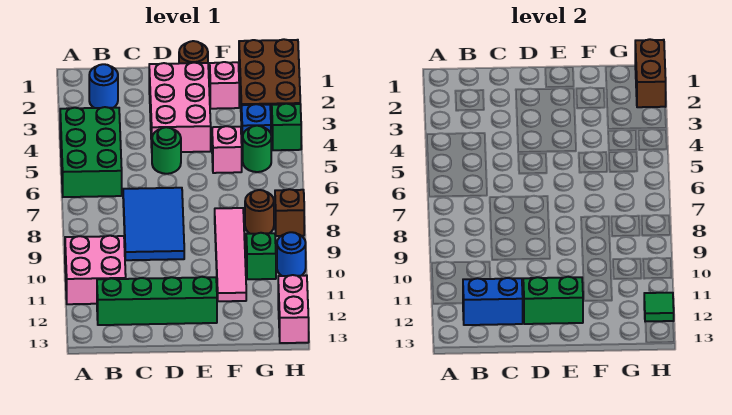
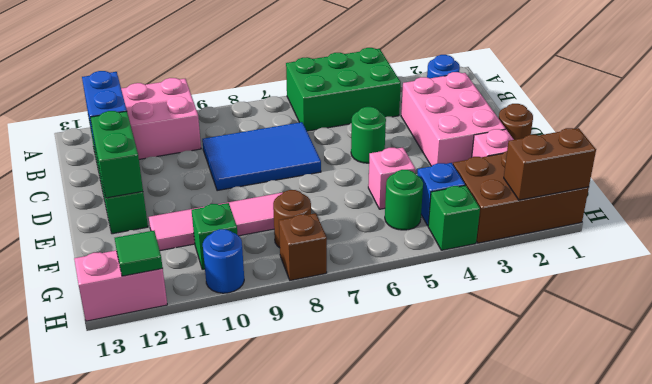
pink brick D2:E4 level 1 -> pink brick C2:E3 level 1

